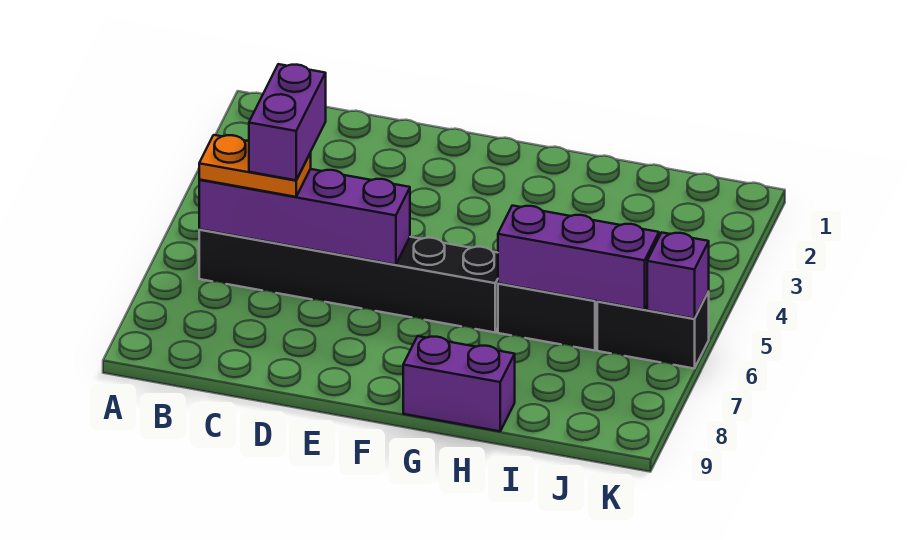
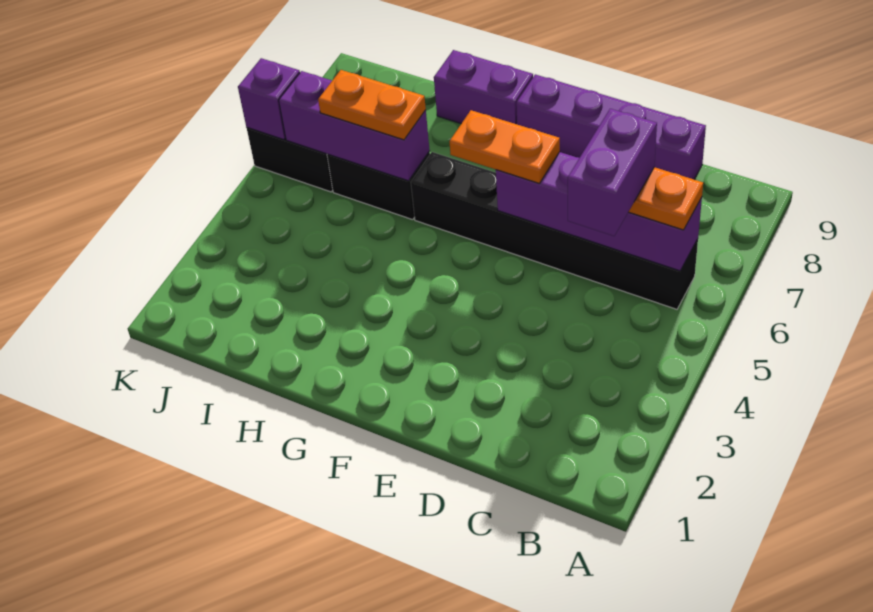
none -> purple brick C9:F9 level 1
none -> orange plate E6:F6 level 3
none -> orange plate H6:I6 level 3

